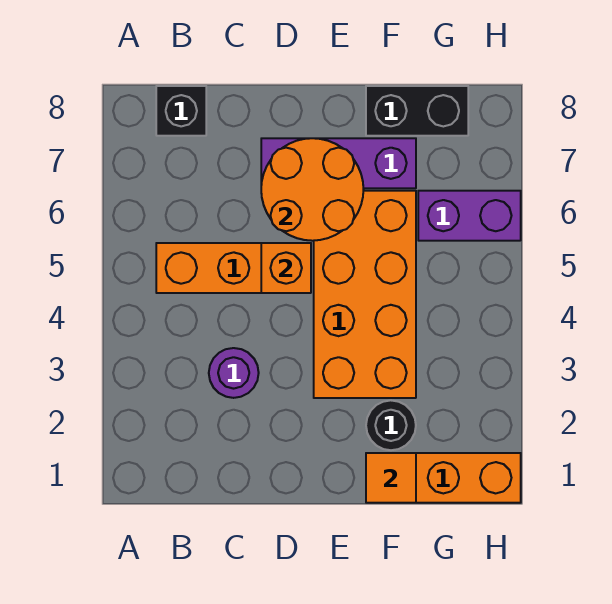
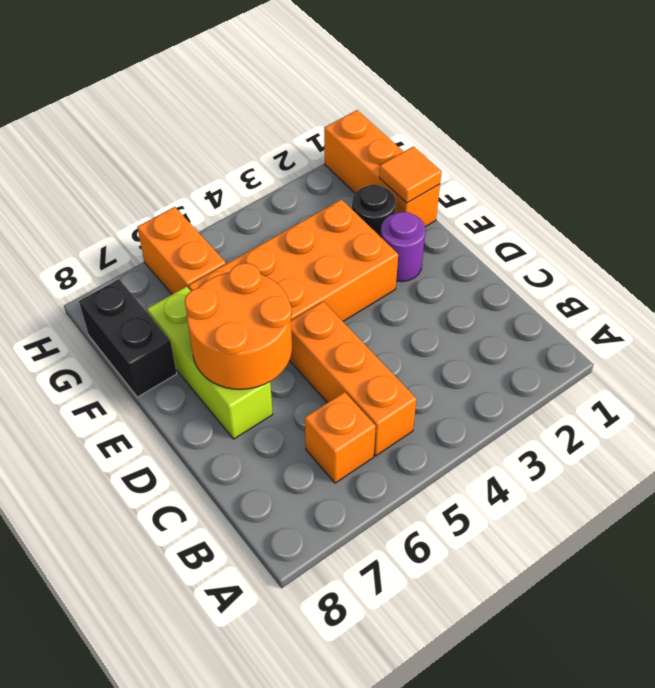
black brick B8 level 1 -> none
purple round brick C3 level 1 -> purple round brick E2 level 1
orange brick D5 level 2 -> orange brick B6 level 1
purple brick D7:F7 level 1 -> lime brick D7:F7 level 1
purple brick G6:H6 level 1 -> orange brick G6:H6 level 1

